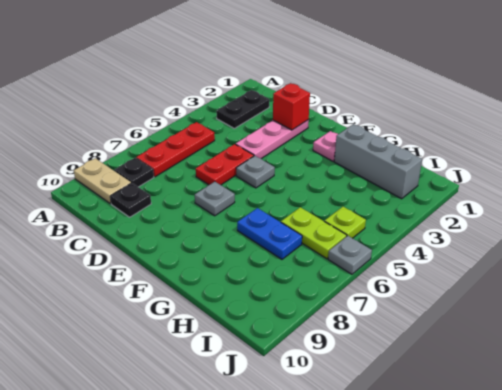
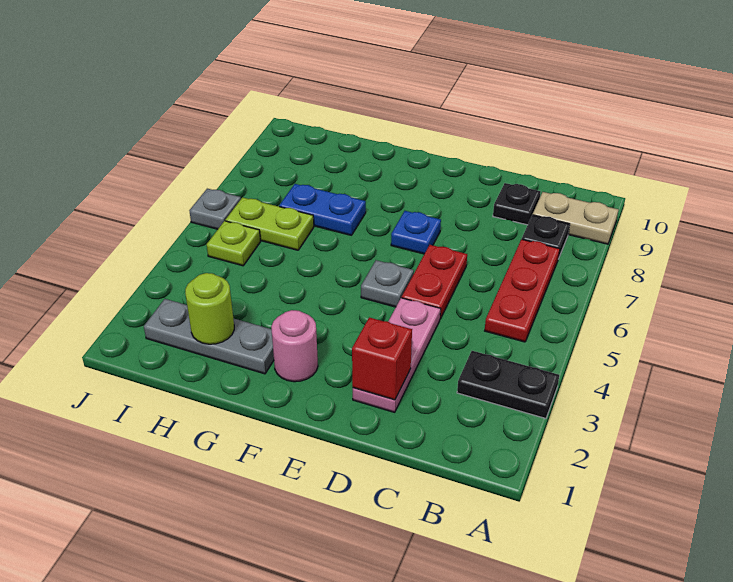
black plate B2:B3 level 1 -> black plate A3:B3 level 1
grey plate E7 level 1 -> blue plate E7 level 1
pink plate F2 level 1 -> pink round brick F2 level 1
grey brick G2:I2 level 1 -> grey plate G2:I2 level 1
none -> lime round brick H2 level 2

